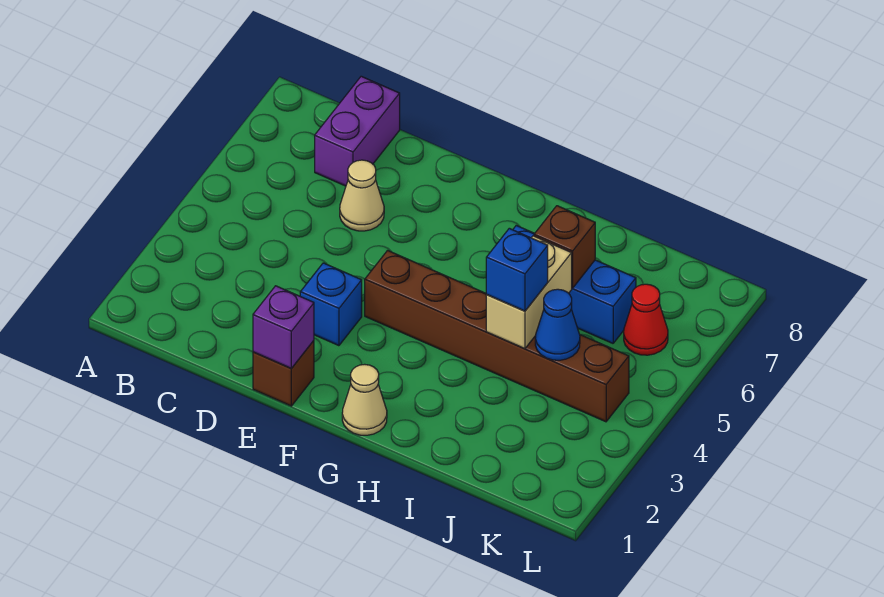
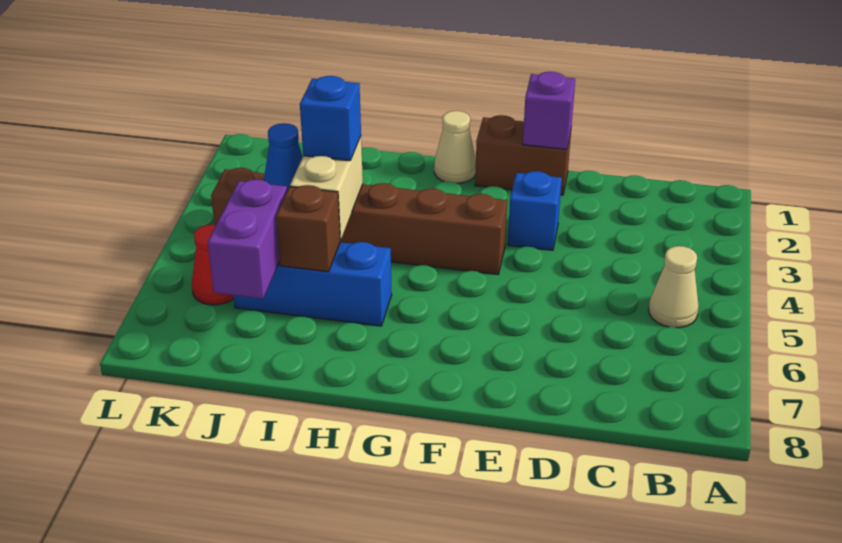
purple brick C7:C8 level 1 -> purple brick J6:J7 level 2
tan cone D6 level 1 -> tan cone B5 level 1
brown brick E1 level 1 -> brown brick E1:F1 level 1

